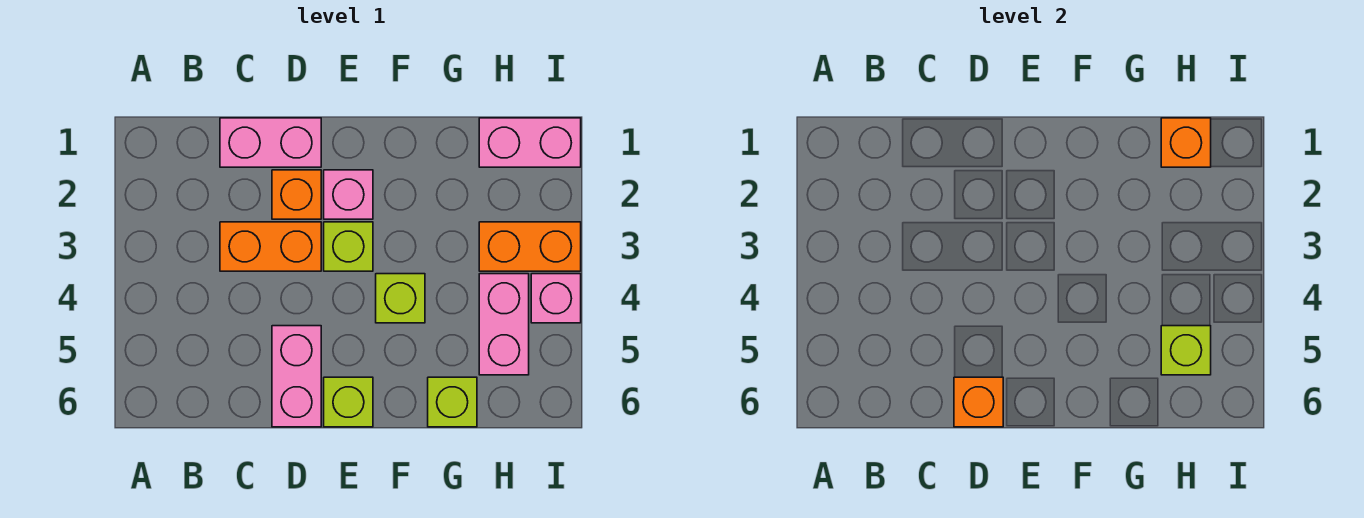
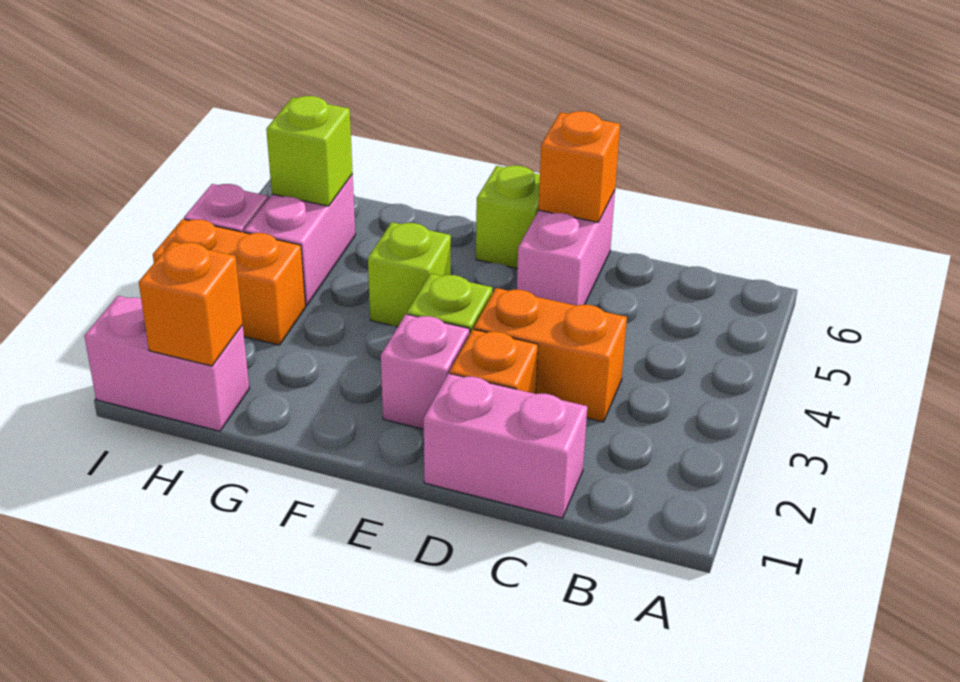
lime brick G6 level 1 -> none

